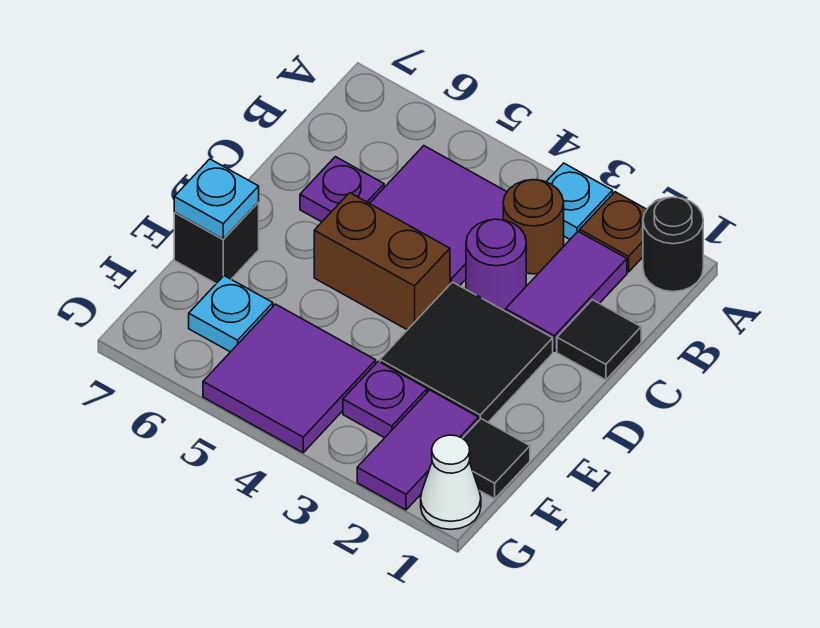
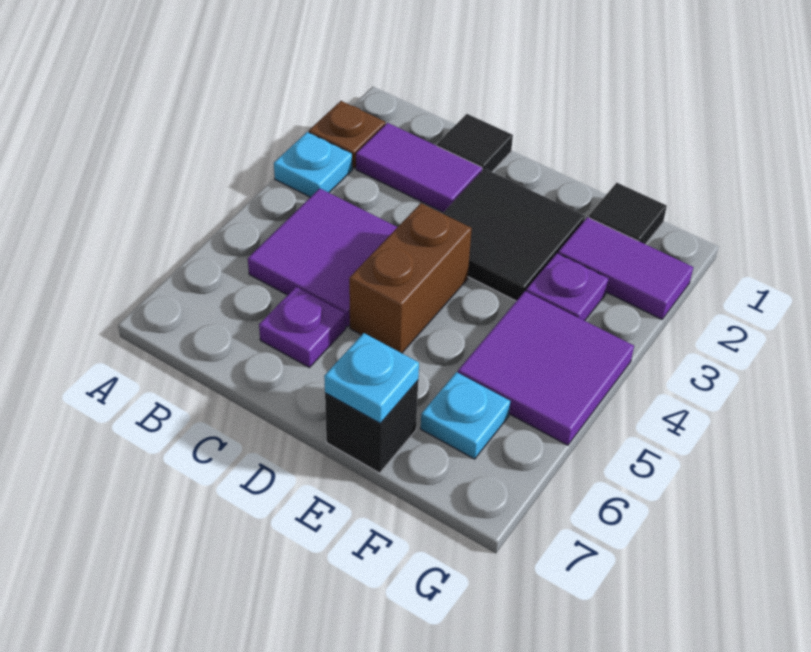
black round brick A1 level 1 -> none
brown round brick B3 level 1 -> none
purple round brick C3 level 1 -> none
white cone G1 level 1 -> none

